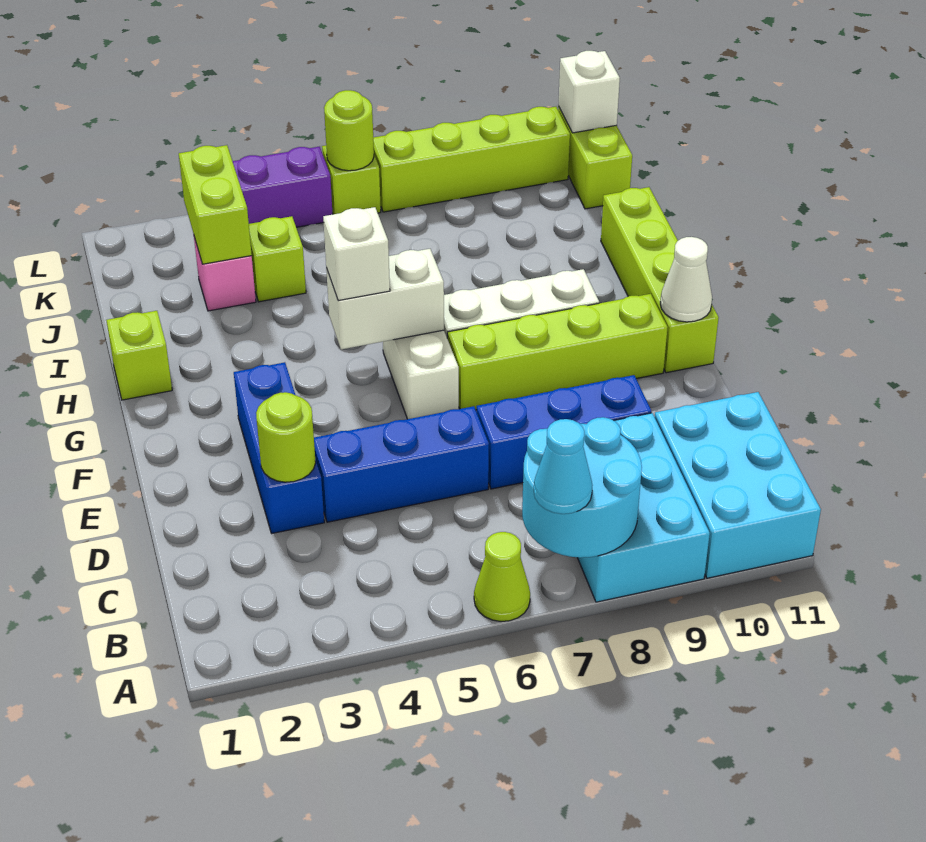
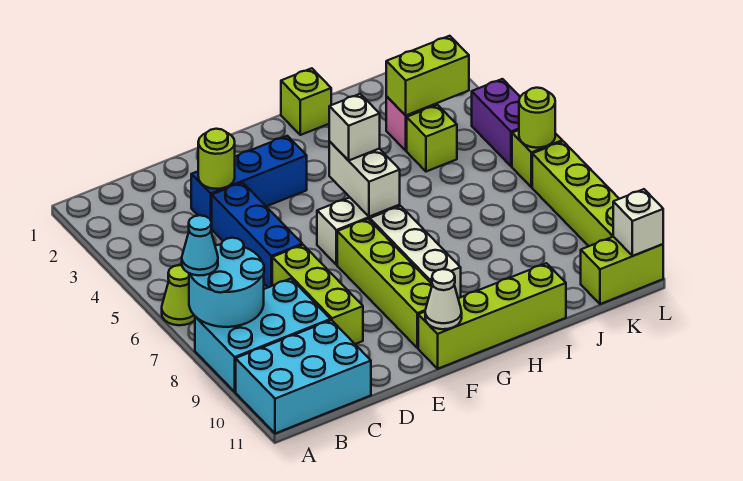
blue brick D7:D9 level 1 -> lime brick D7:D9 level 1

